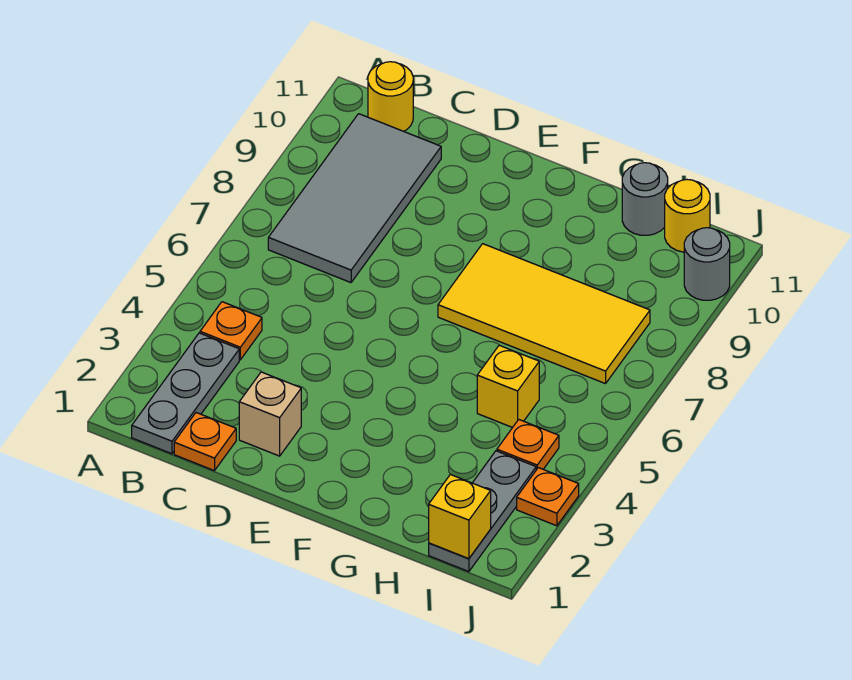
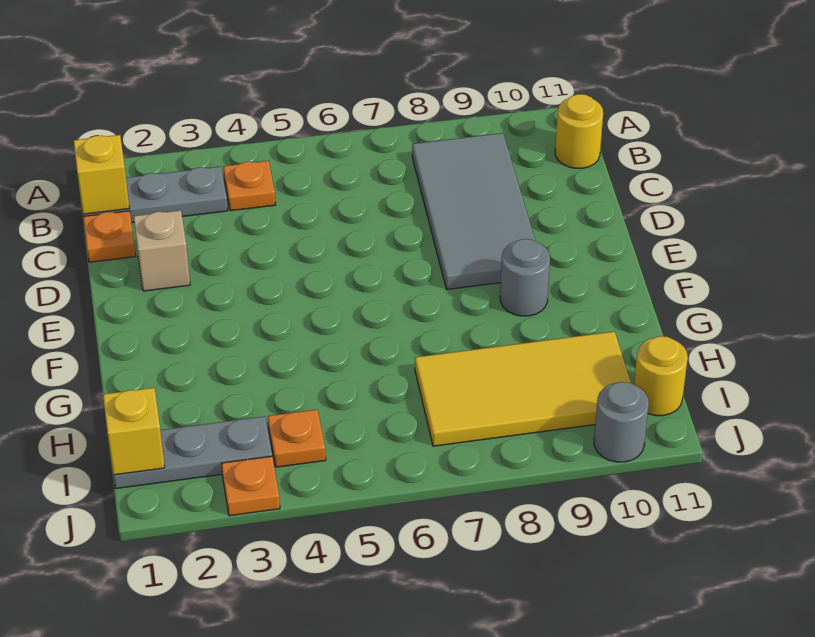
grey tile B7:C10 level 1 -> grey tile B8:E9 level 1
yellow tile F7:I8 level 1 -> yellow tile H7:I10 level 1
yellow brick H5 level 1 -> yellow brick B1 level 2
grey round brick H11 level 1 -> grey round brick F9 level 1

